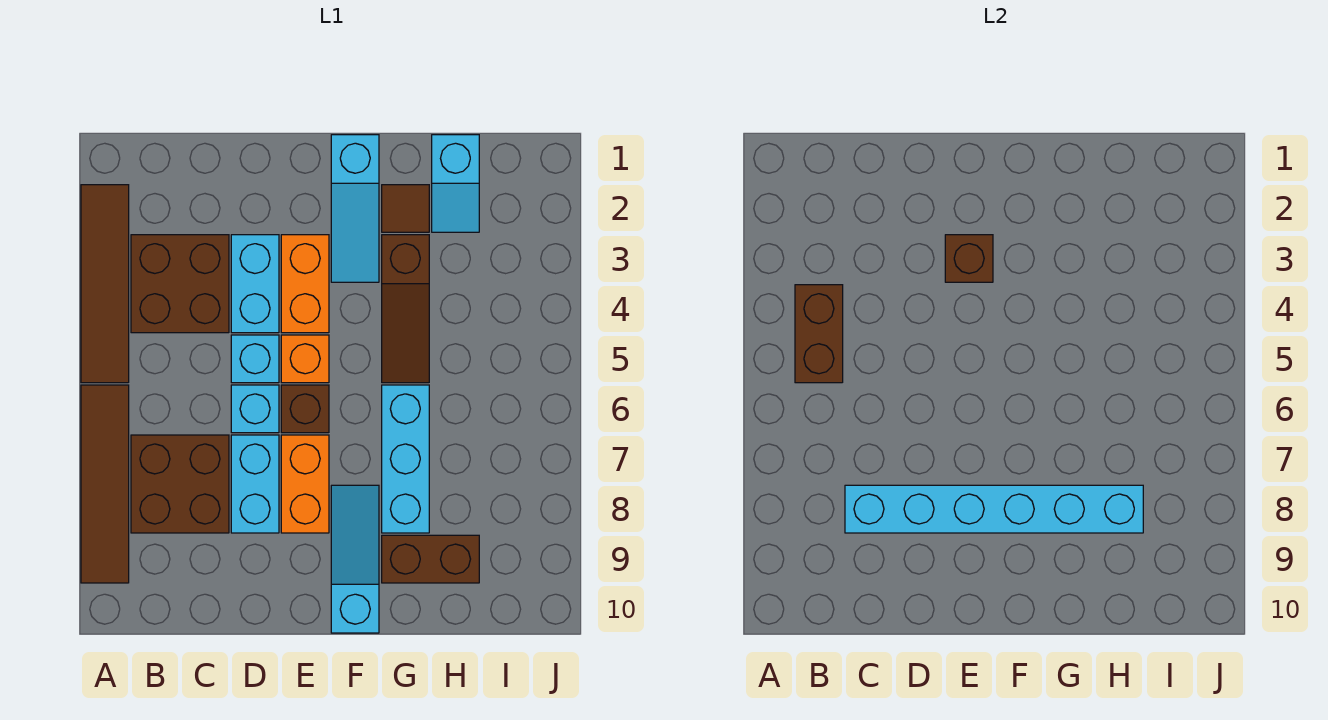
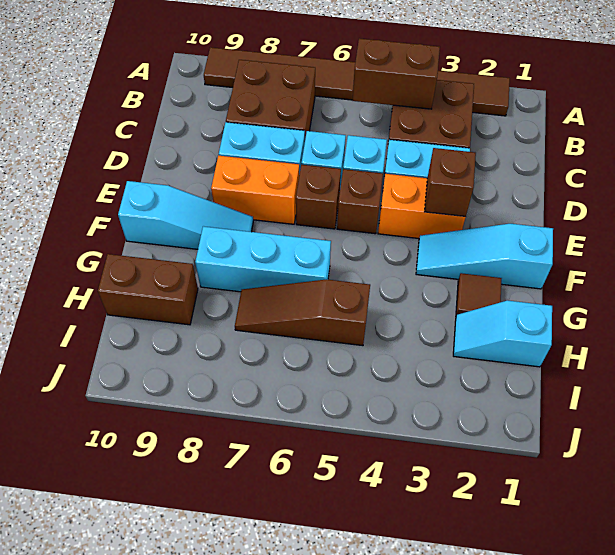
cyan brick C8:H8 level 2 -> none
orange brick E5 level 1 -> brown brick E5 level 1
brown slope G3:G5 level 1 top 3 -> brown slope H5:H7 level 1 top 5
brown brick G9:H9 level 1 -> brown brick H9:H10 level 1

